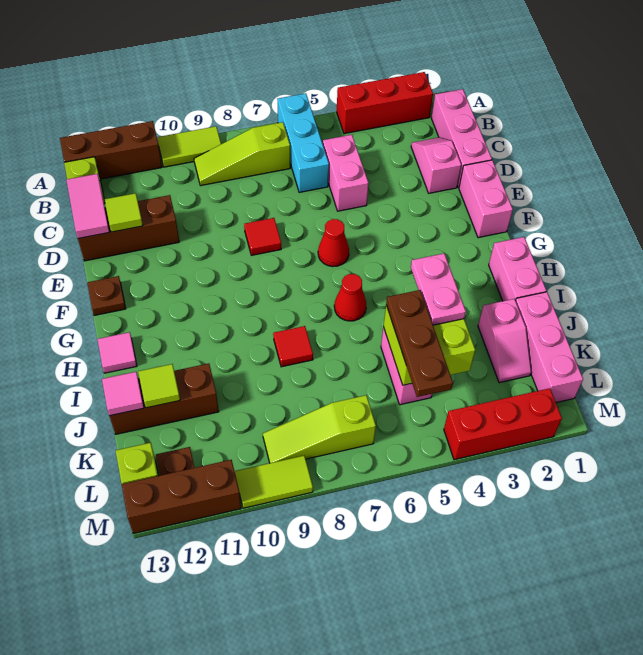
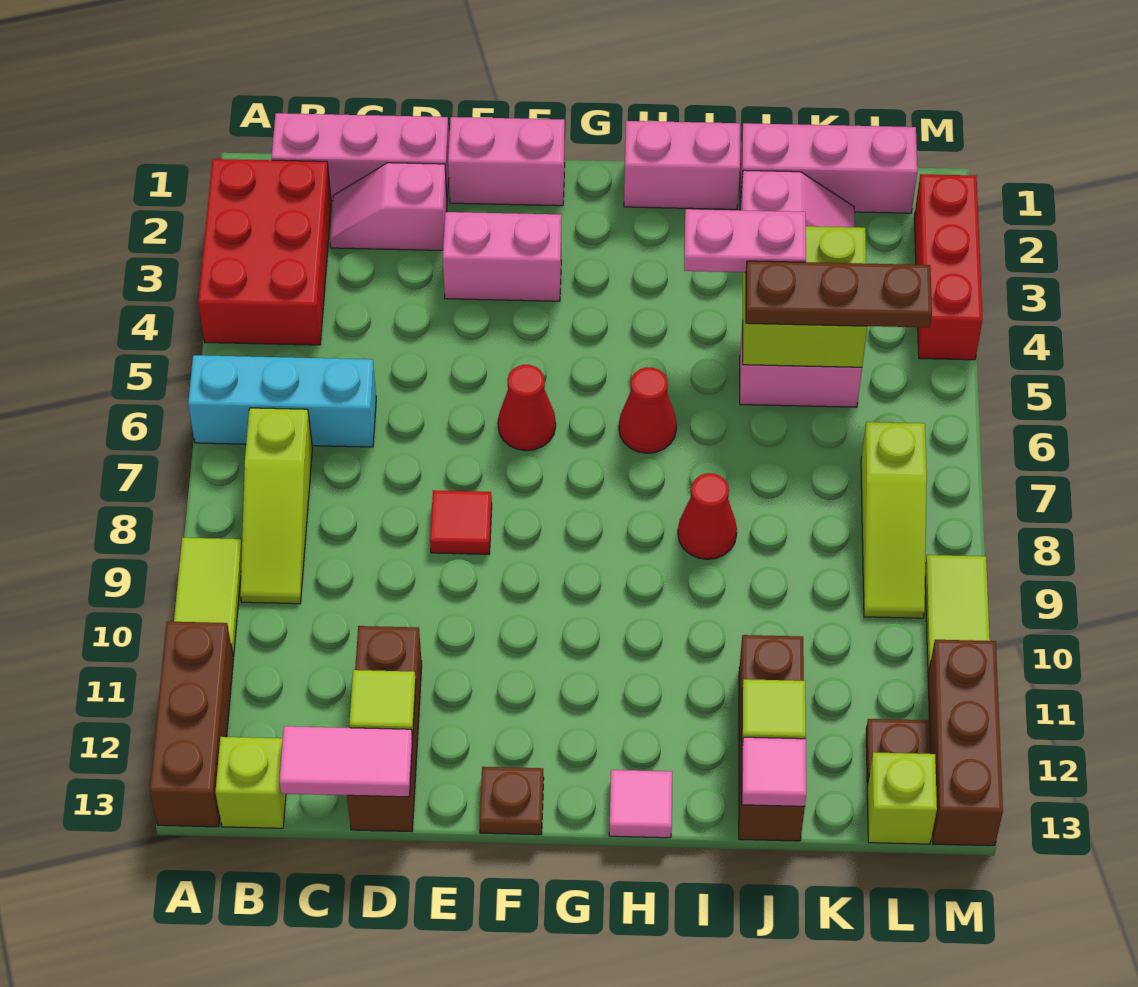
red brick A2:A4 level 1 -> red brick A2:B4 level 1
pink brick C5:D5 level 1 -> pink brick E3:F3 level 1
red tile I8 level 1 -> red cone I8 level 1

